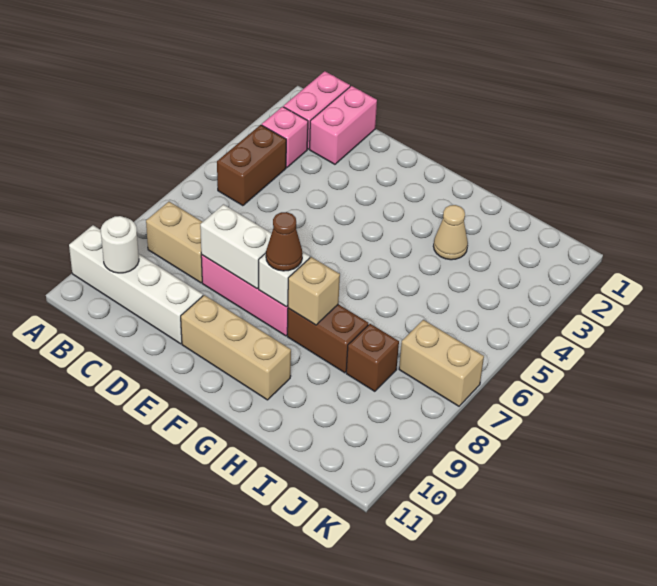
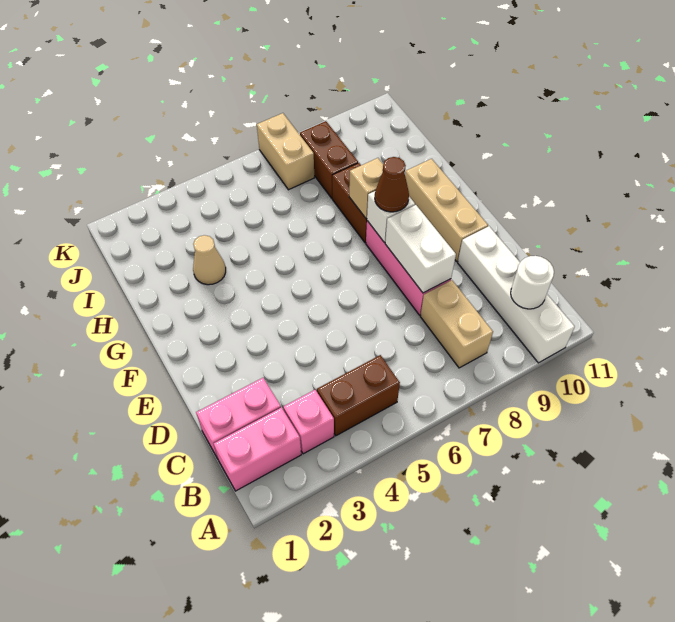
brown brick I8 level 1 -> brown brick I8:J8 level 1

